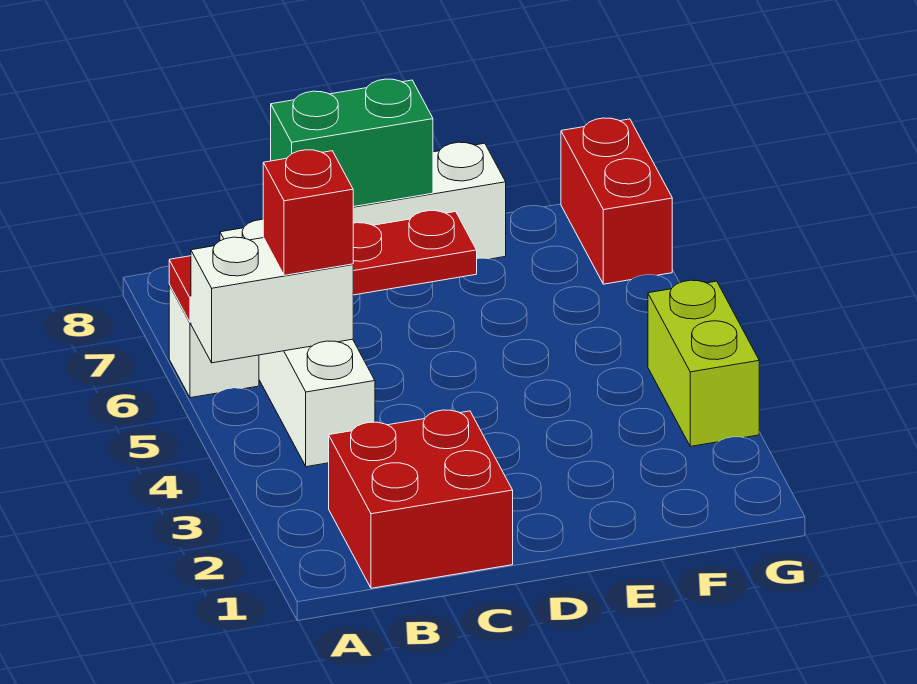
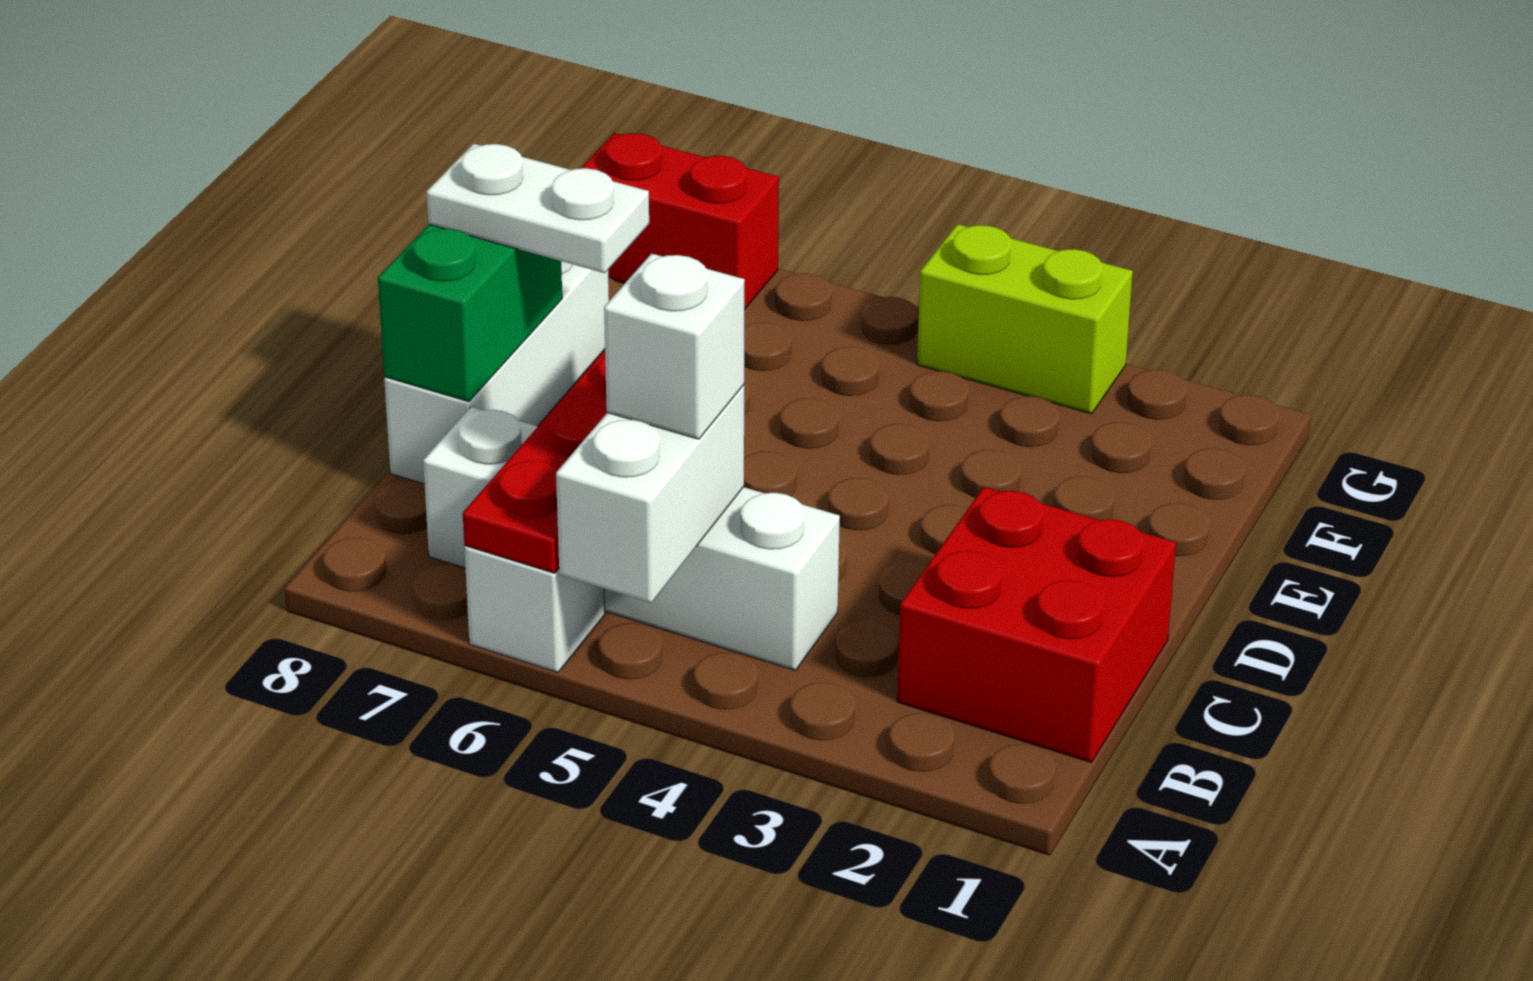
red brick B5 level 3 -> white brick B5 level 3
none -> white plate D7:D8 level 3

